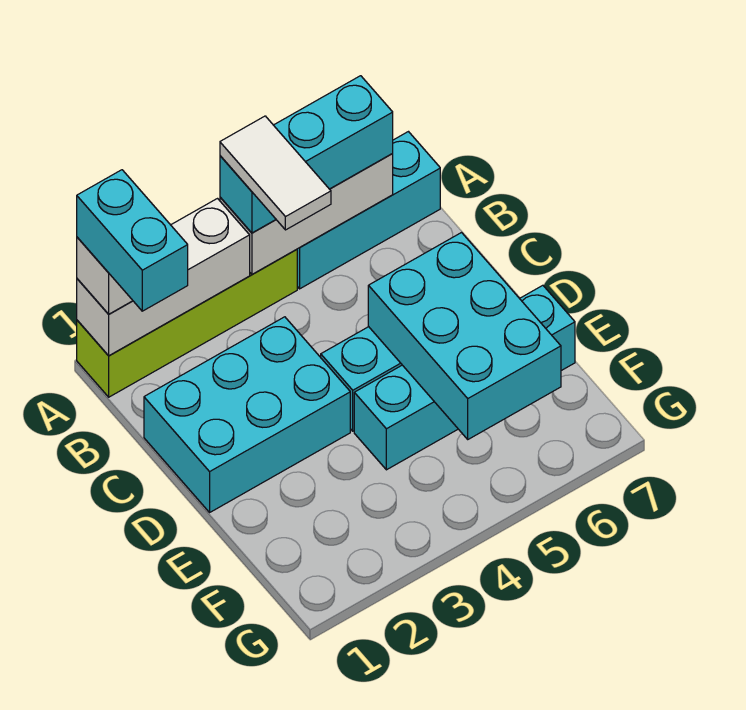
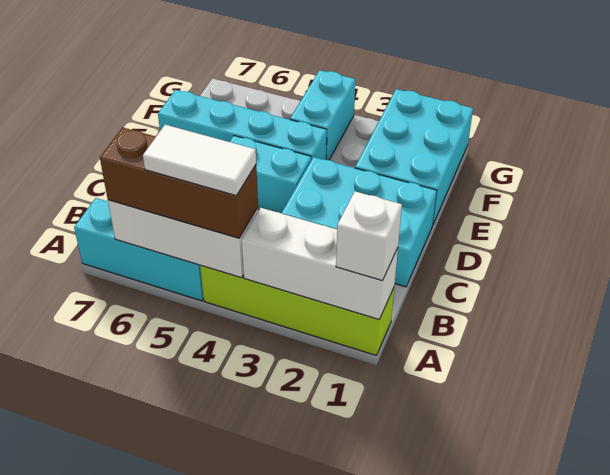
cyan brick A1:B1 level 4 -> cyan brick F4:G4 level 1
cyan brick A4:A6 level 3 -> brown brick A4:A6 level 3
white tile A4:B4 level 4 -> white tile A4:A5 level 4
cyan brick D5:F6 level 2 -> cyan brick E1:G2 level 1

